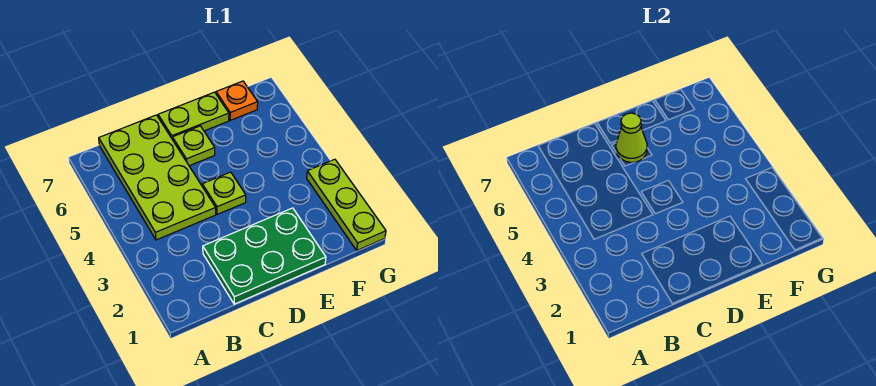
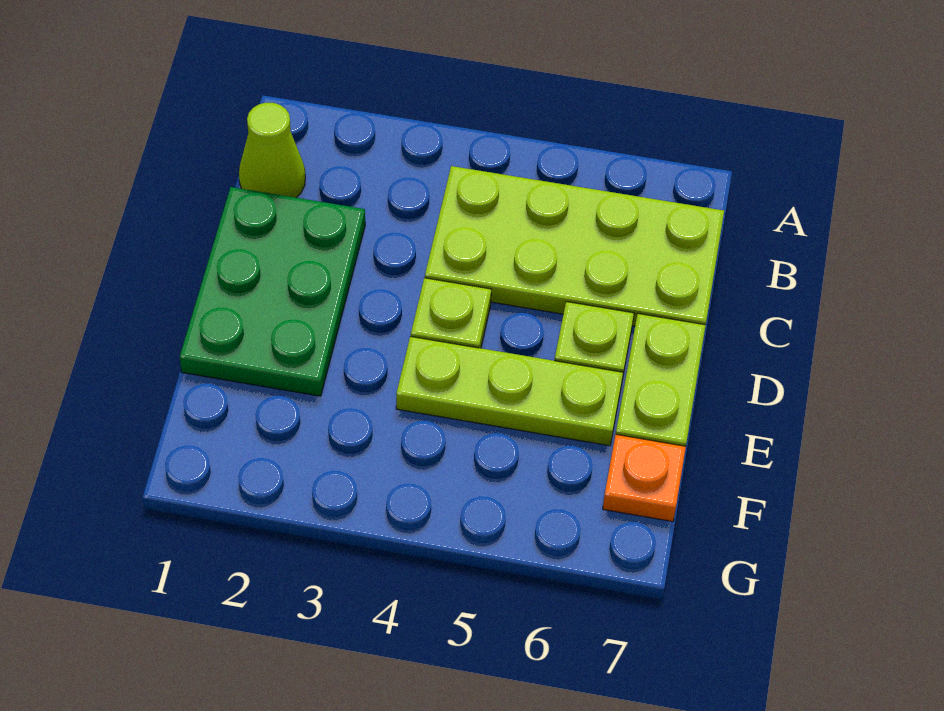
lime cone D6 level 2 -> lime cone B1 level 1
lime plate G1:G3 level 1 -> lime plate E4:E6 level 1

